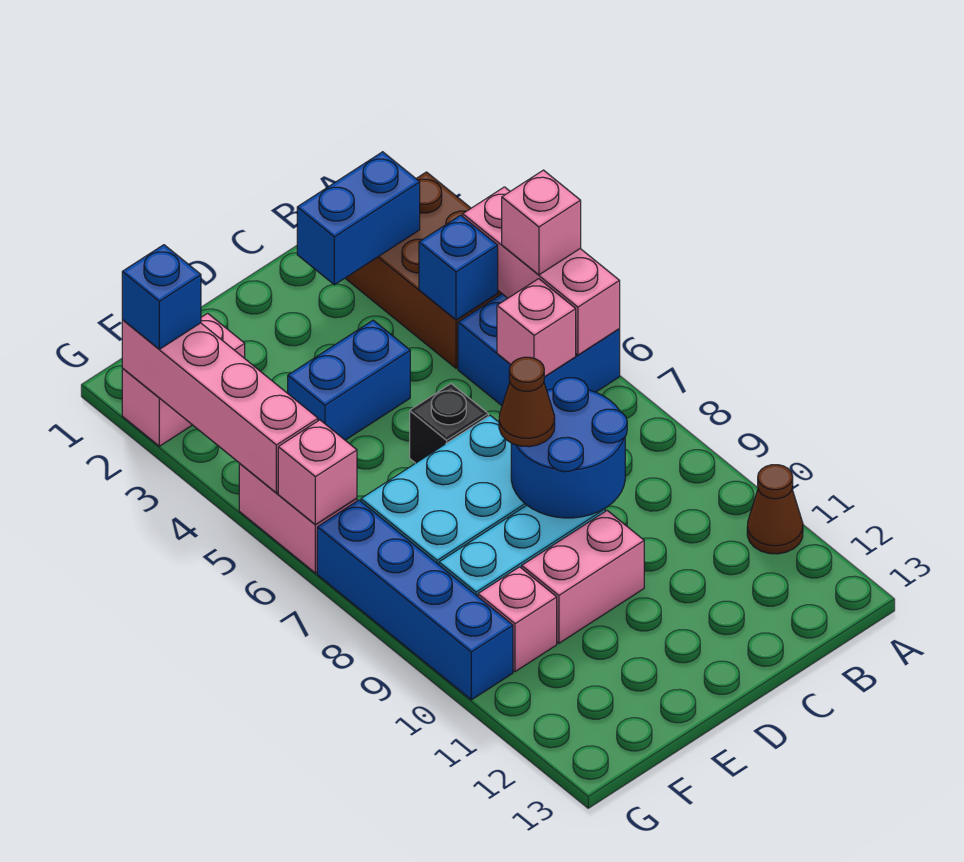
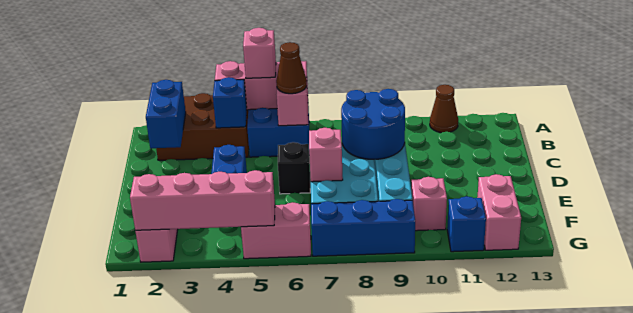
brown cone D8 level 3 -> brown cone B6 level 3
pink brick D10:E10 level 1 -> pink brick F12:G12 level 1
blue brick G2 level 3 -> blue brick G11 level 1
pink brick G6 level 2 -> pink brick E7 level 2
blue brick G7:G10 level 1 -> blue brick G7:G9 level 1

